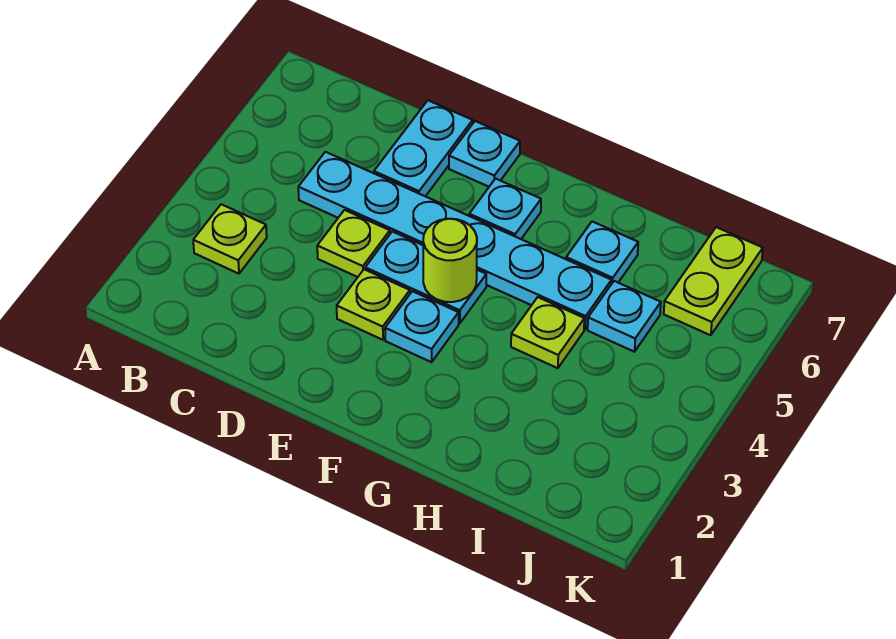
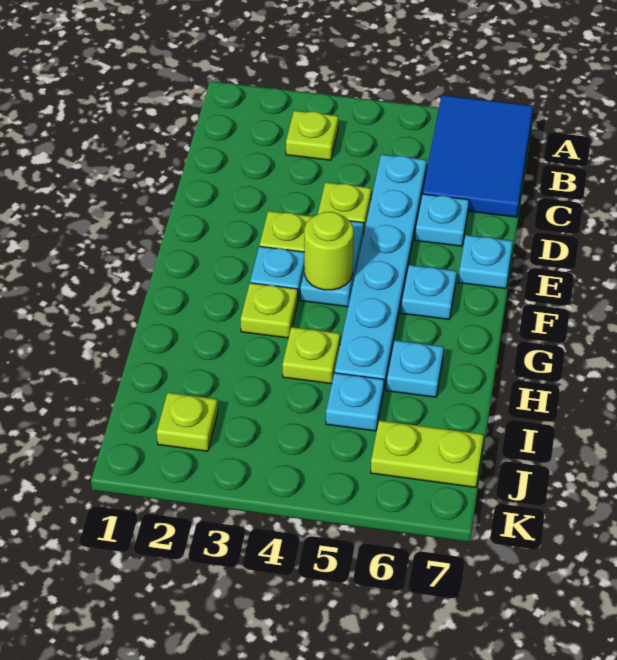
none -> blue tile A6:C7 level 1
cyan plate D6:D7 level 1 -> cyan plate D6 level 1
none -> lime plate G3 level 1
none -> lime plate J2 level 1

